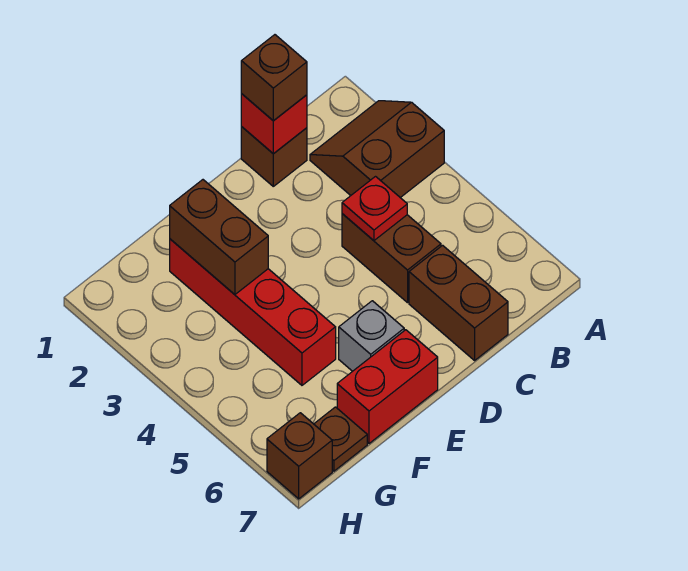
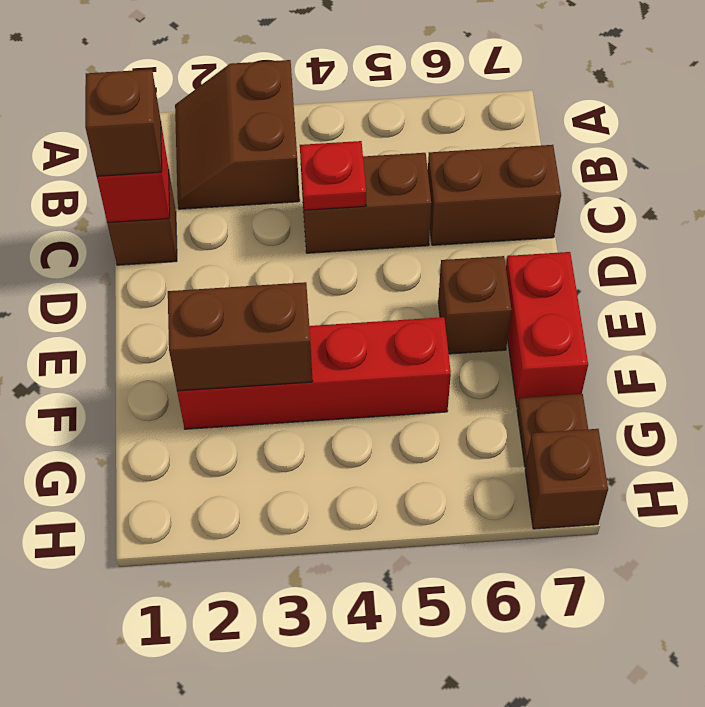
grey brick E6 level 1 -> brown brick E6 level 1

